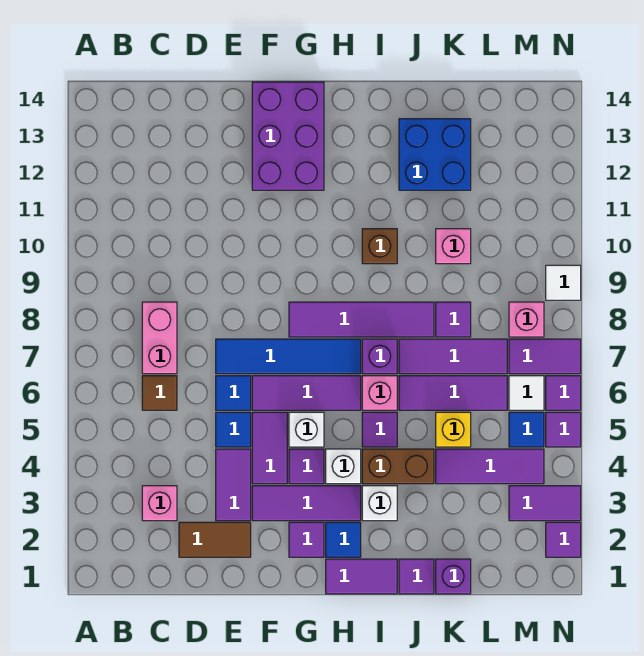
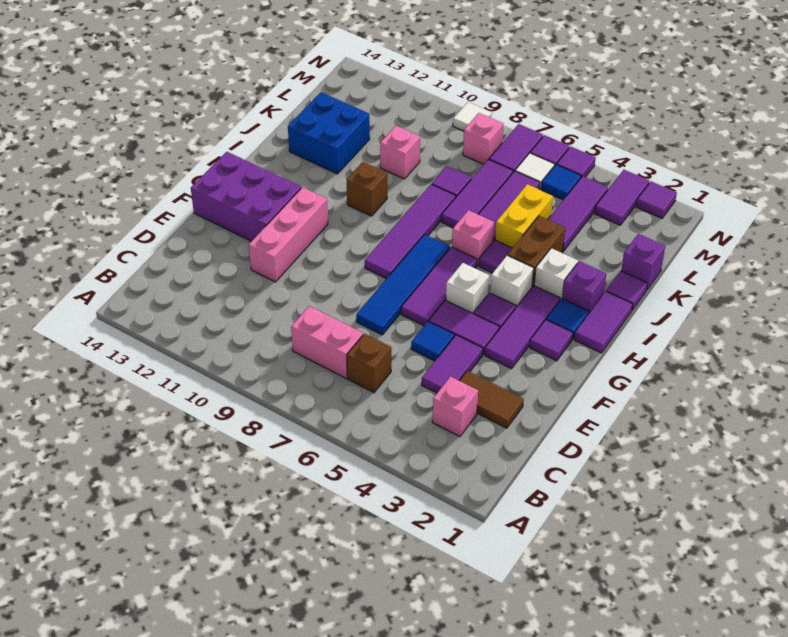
brown tile C6 level 1 -> brown brick C6 level 1
brown tile D2:E2 level 1 -> brown tile D2:D3 level 1
purple tile E3:E4 level 1 -> purple tile D4:E4 level 1
blue tile E6 level 1 -> none
none -> pink brick E11:G11 level 1
purple brick I7 level 1 -> purple brick I2 level 1
yellow brick K5 level 1 -> yellow brick J5:K5 level 1

